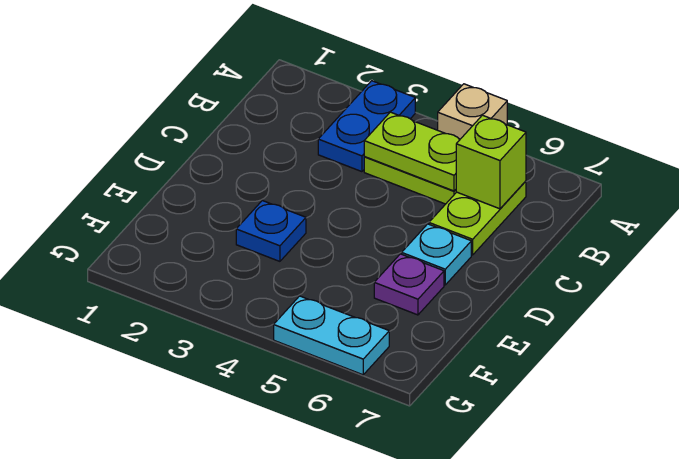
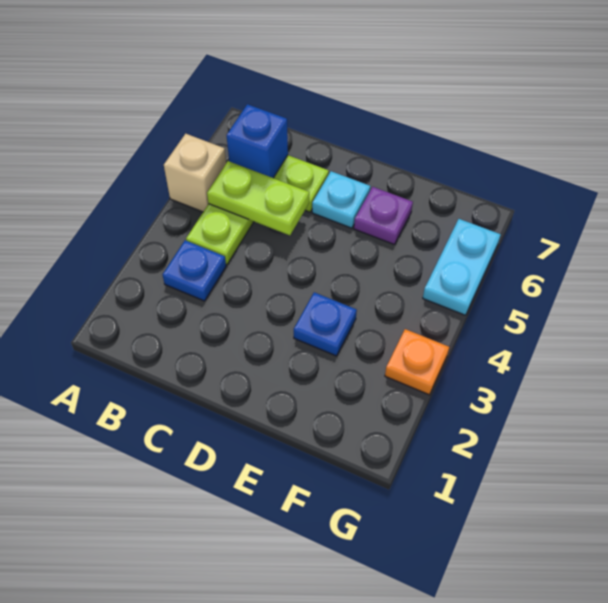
blue plate A3:B3 level 1 -> blue plate B3 level 1
lime plate B4:B5 level 2 -> lime plate B5:C5 level 2
lime brick B6 level 2 -> blue brick B6 level 2
none -> orange plate G3 level 1

